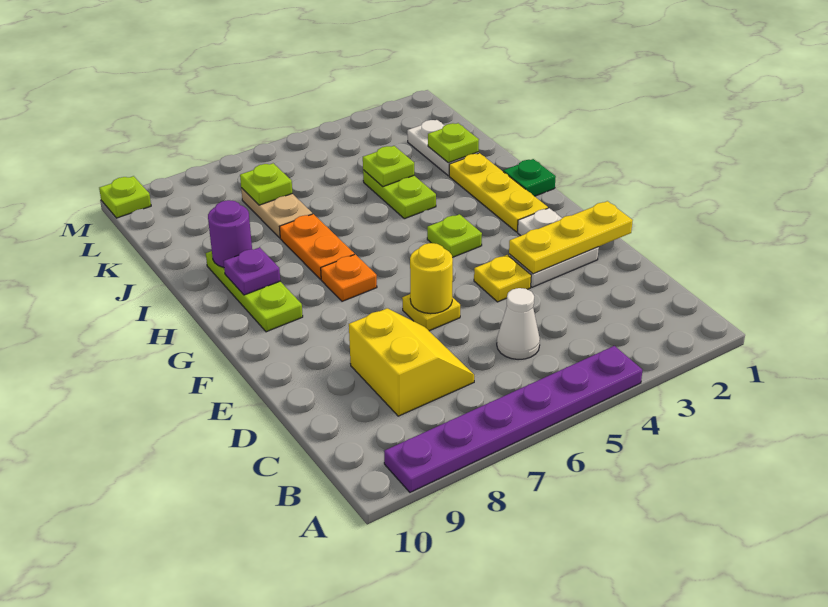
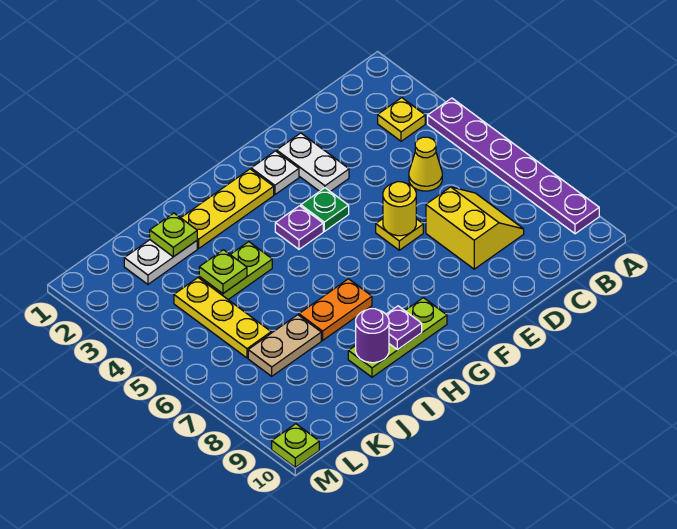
white cone C5 level 1 -> yellow cone C5 level 1
yellow slope C7:D8 level 1 top 8 -> yellow slope C7:D8 level 1 top D
yellow plate E1:E3 level 2 -> yellow plate K4:K6 level 1
yellow plate E4 level 1 -> yellow plate B3 level 1
lime plate G4 level 1 -> purple plate G4 level 1
orange plate G7 level 1 -> none
green plate H1 level 1 -> green plate F4 level 1
lime plate K7 level 2 -> none

